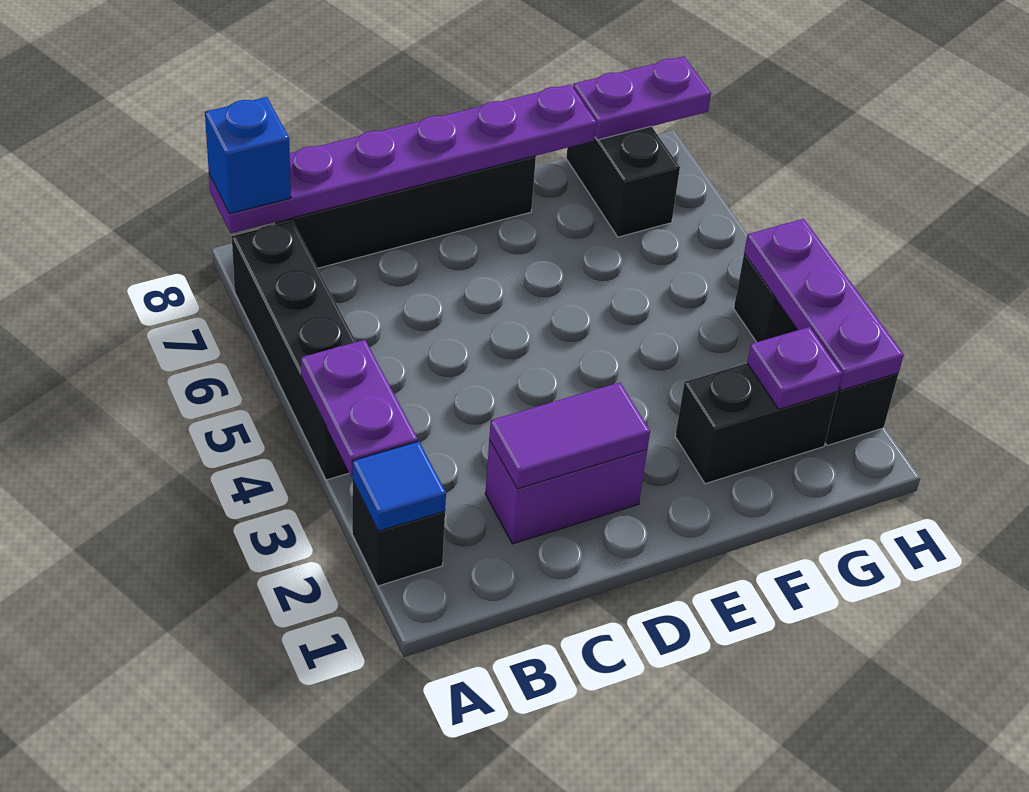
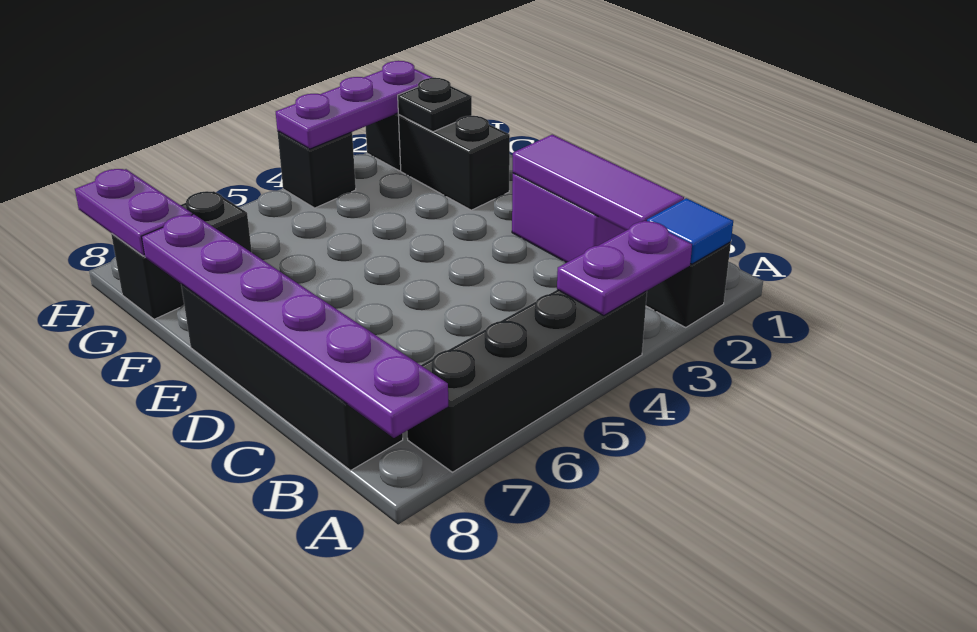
blue brick A8 level 3 -> none
purple tile C2:D2 level 2 -> purple tile B2:D2 level 2
purple plate G2 level 2 -> black plate G2 level 2

